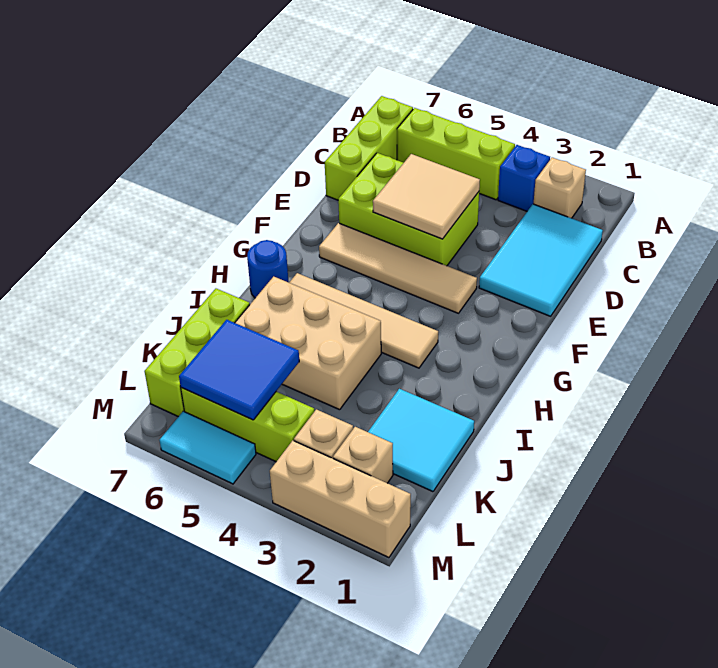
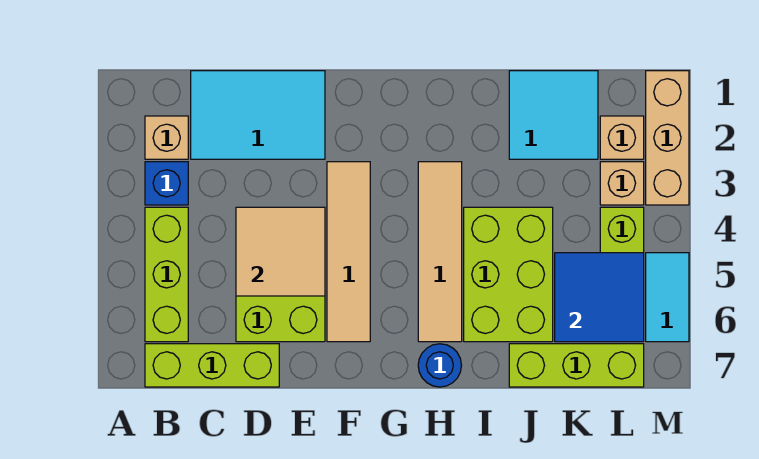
tan brick I4:J6 level 1 -> lime brick I4:J6 level 1

